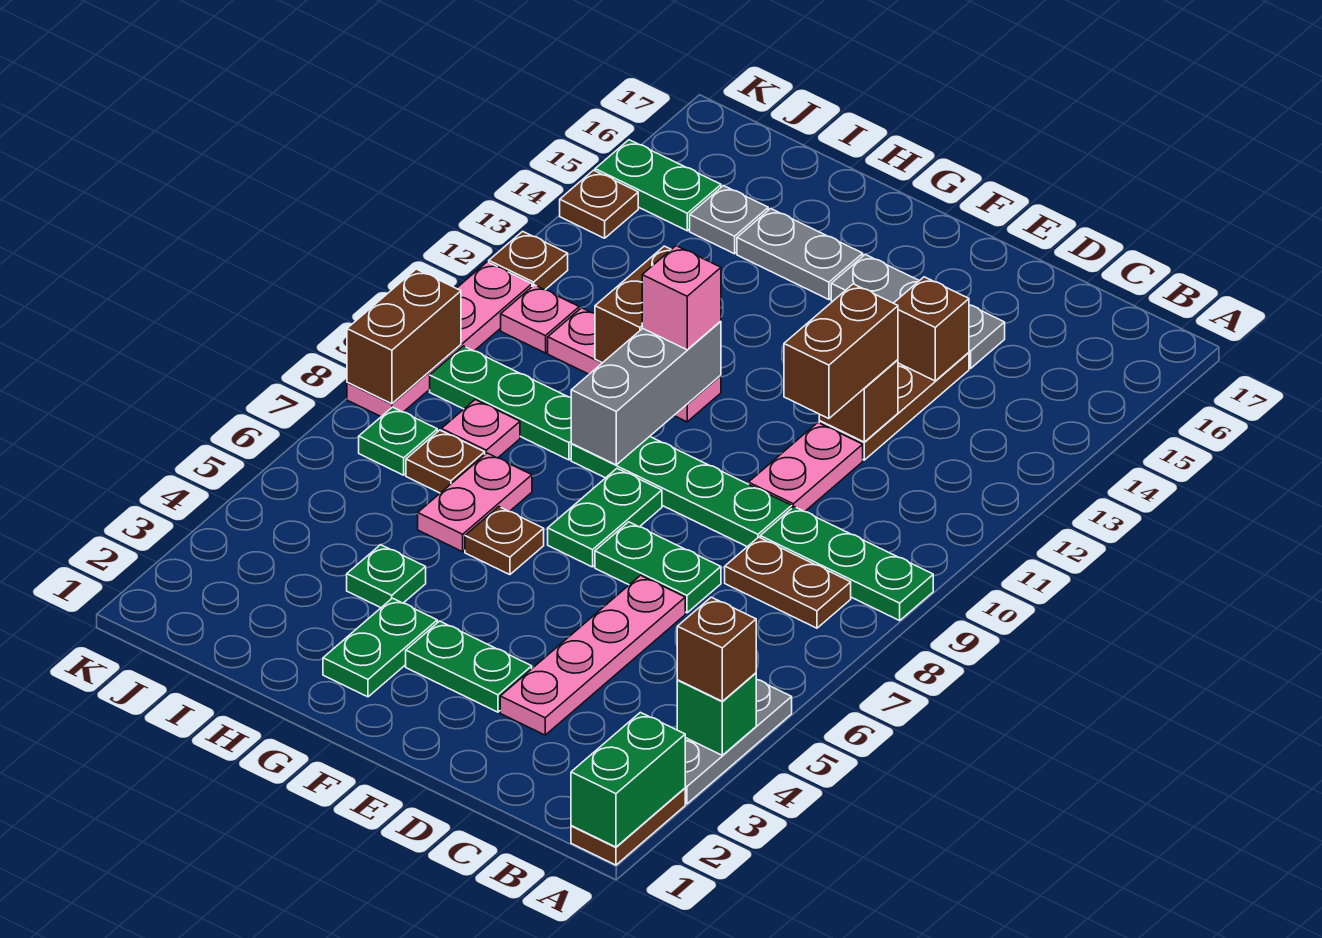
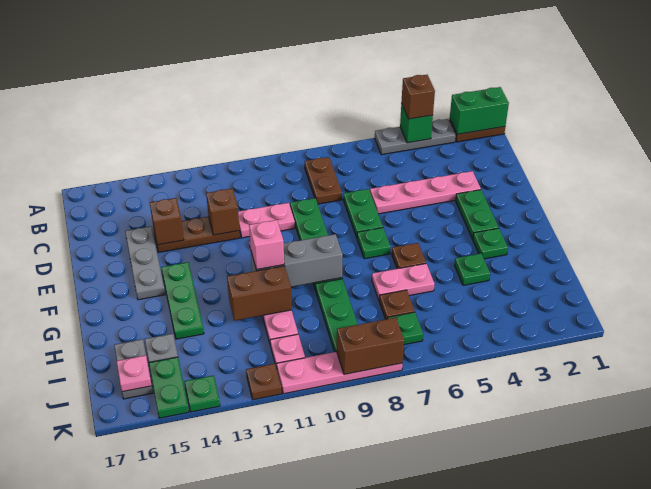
green plate A9:C9 level 1 -> green plate F14:H14 level 1
brown brick D11:D12 level 3 -> none
green plate F7:F8 level 1 -> green plate F7 level 1
green plate G2:G3 level 1 -> green plate G3 level 1
grey plate G15:H15 level 1 -> grey plate I16:J16 level 1
pink plate I8 level 1 -> pink plate J16 level 2
brown plate K14 level 1 -> green plate K14 level 1

